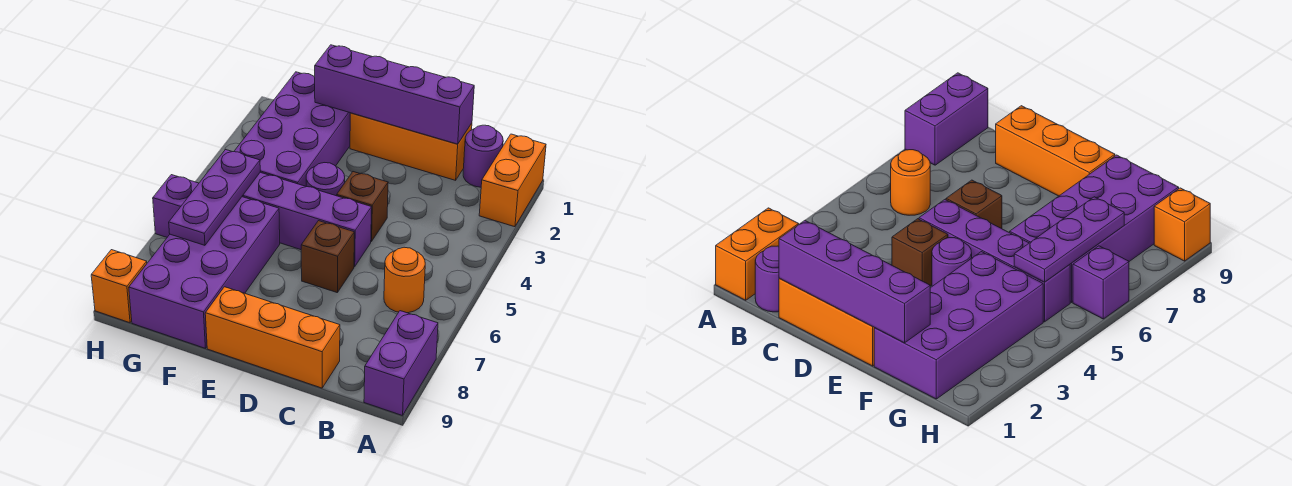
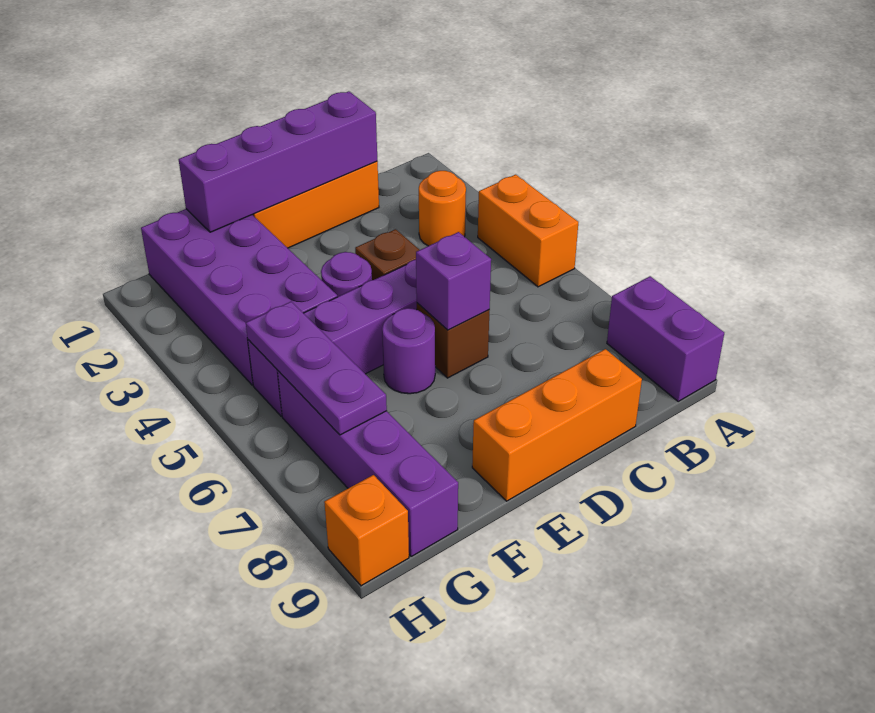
orange brick A1:A2 level 1 -> orange brick A4:A5 level 1
purple round brick B1 level 1 -> purple round brick E6 level 1
orange round brick B6 level 1 -> orange round brick B3 level 1
purple brick F6:G9 level 1 -> purple brick G6:G9 level 1
purple brick H6 level 1 -> purple brick D6 level 2

